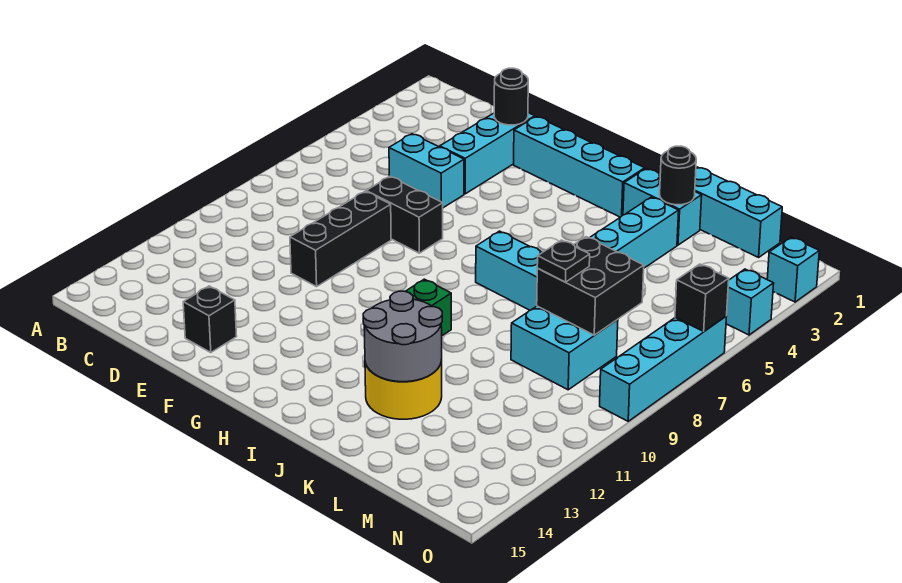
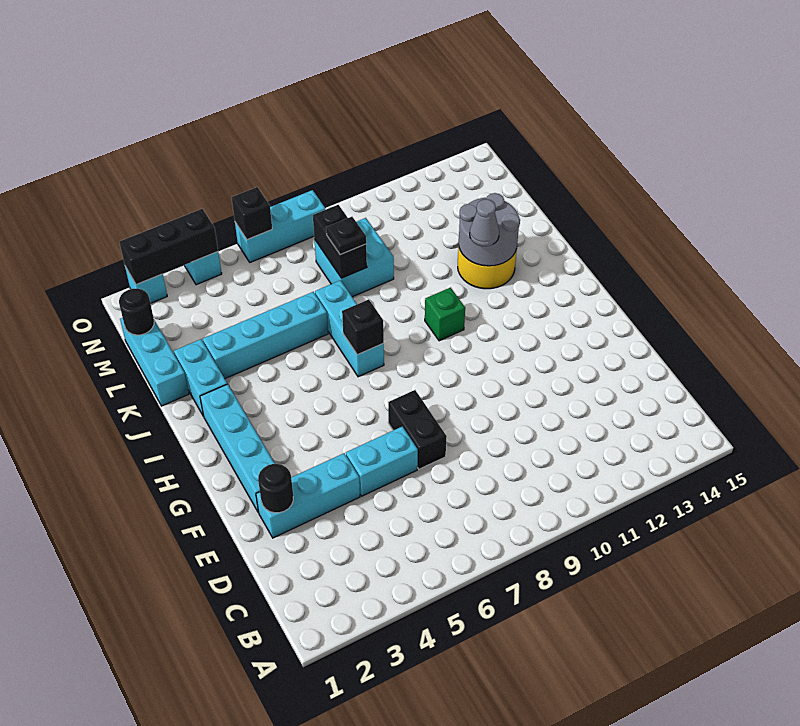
cyan brick D5:E5 level 1 -> cyan brick E5:E6 level 1
black brick E8:E10 level 1 -> black brick O2:O4 level 2
black brick E14 level 1 -> black brick I7 level 2
none -> grey cone J12 level 3
black round brick K2 level 2 -> black round brick M1 level 2
black brick L7:M8 level 2 -> black brick L8:M8 level 2
cyan brick O6:O9 level 1 -> cyan brick O6:O8 level 1

